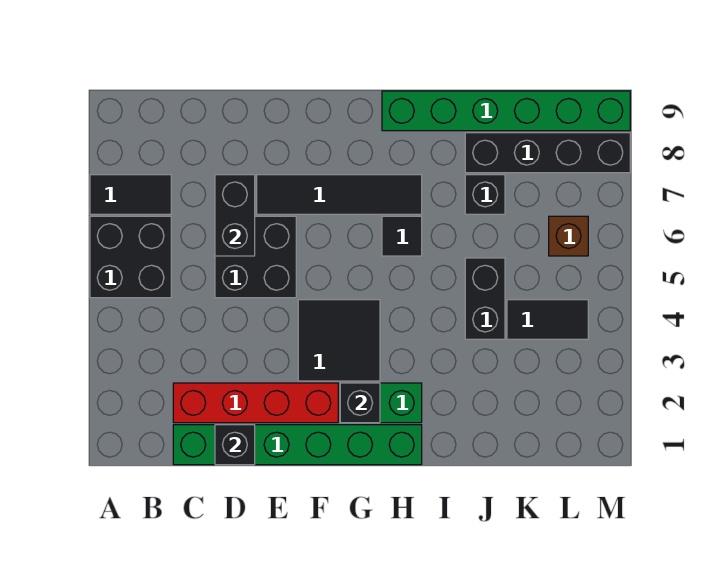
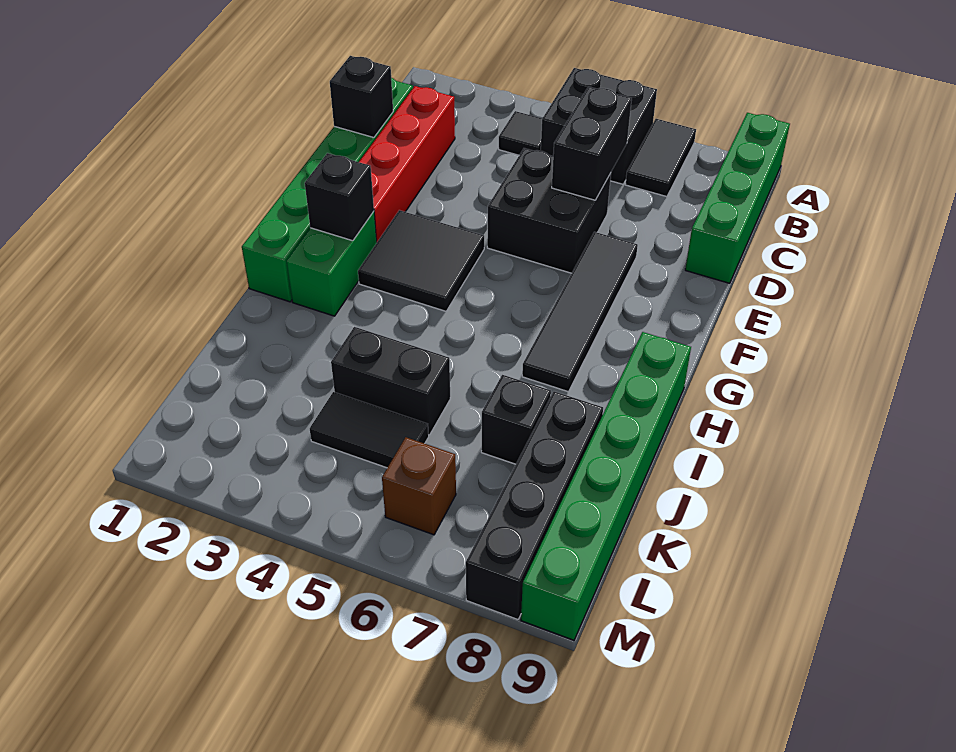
none -> green brick A9:D9 level 1
black brick D6:D7 level 2 -> black brick C6:D6 level 2
black tile H6 level 1 -> black tile B4 level 1
black tile K4:L4 level 1 -> black tile K4:K5 level 1

